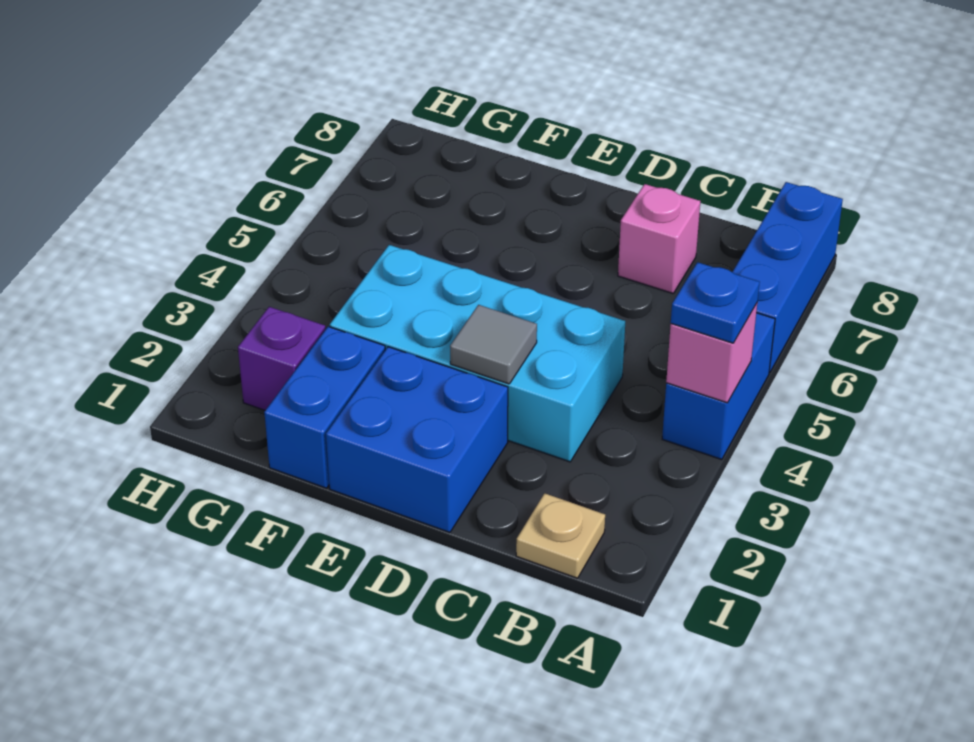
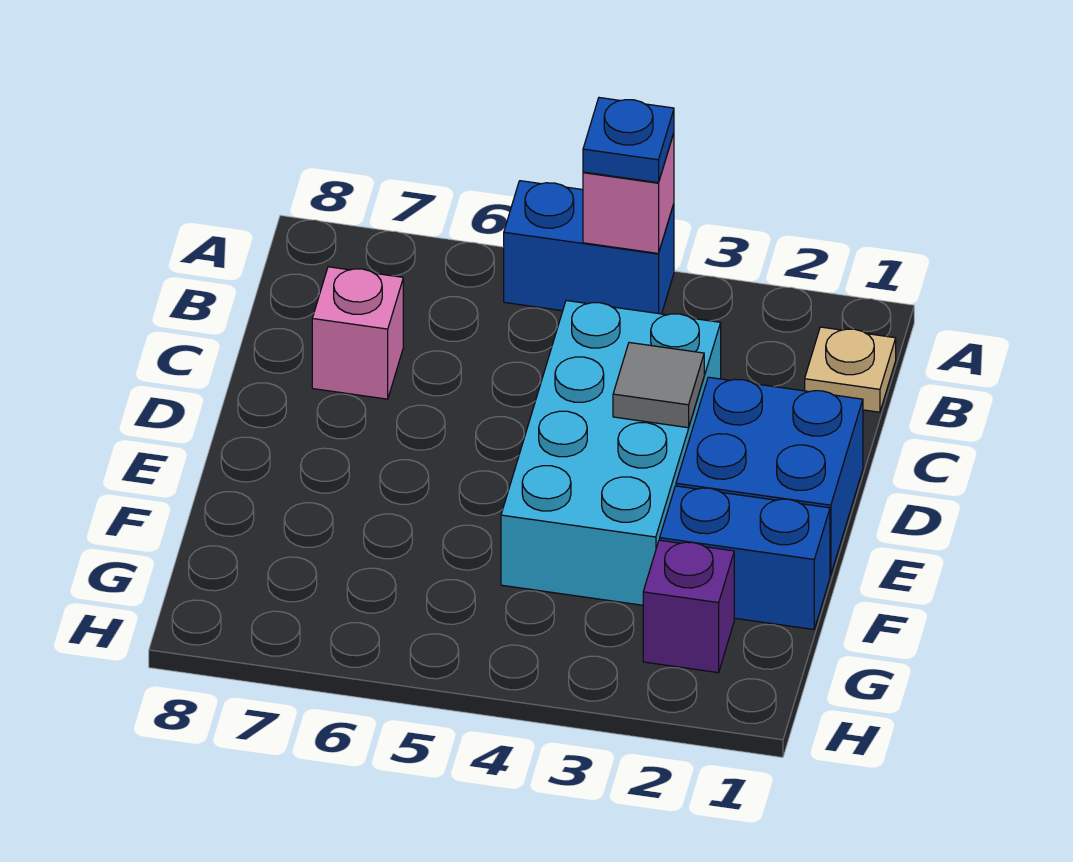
blue brick A6:A8 level 1 -> none

